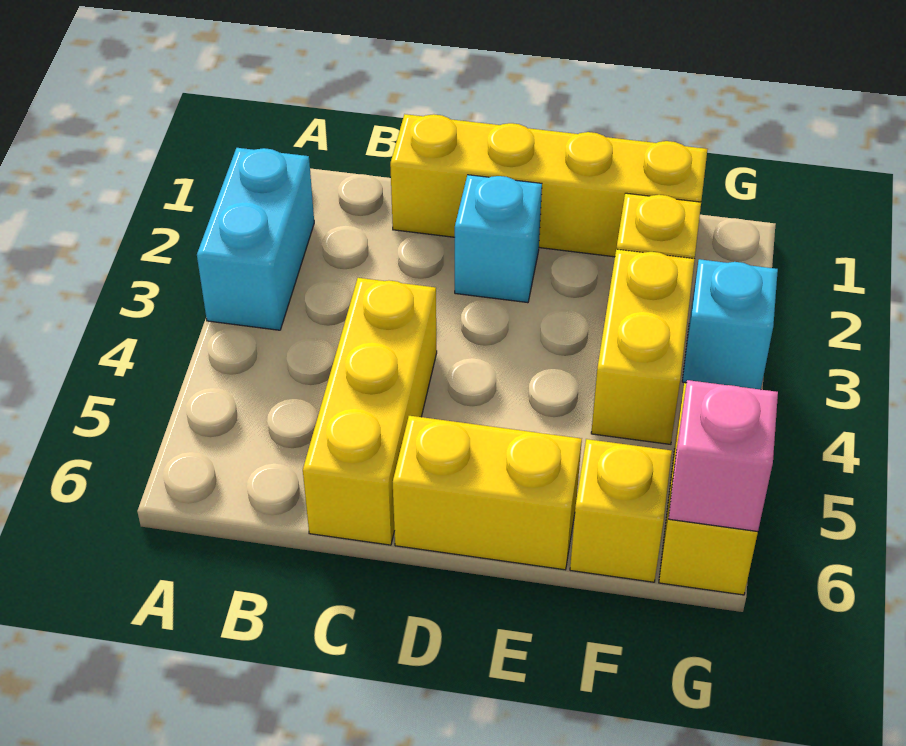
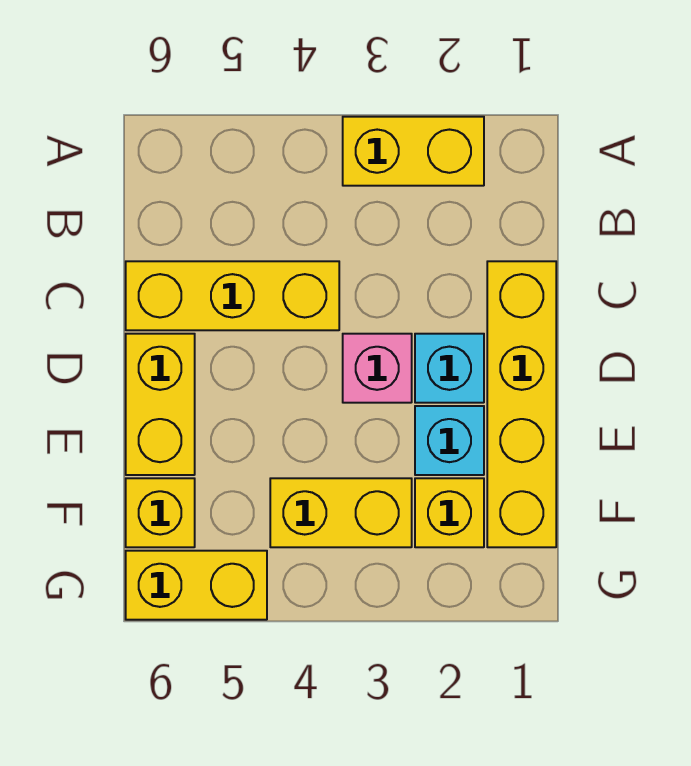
cyan brick A2:A3 level 1 -> yellow brick A2:A3 level 1
cyan brick G3 level 1 -> cyan brick E2 level 1
pink brick G6 level 2 -> pink brick D3 level 1

